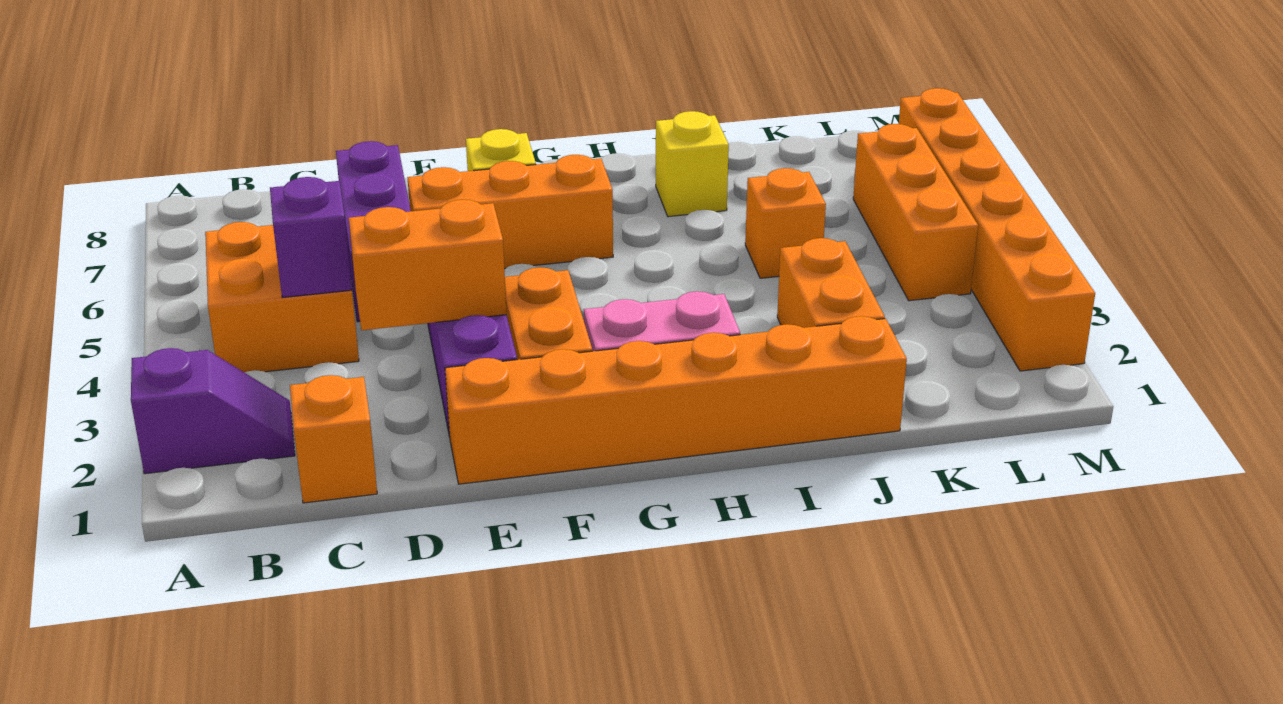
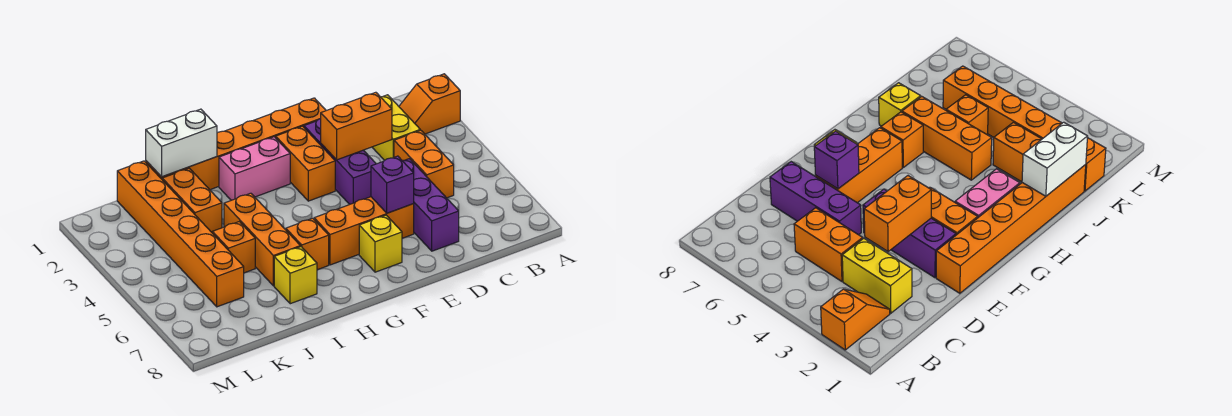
purple slope A2:B2 level 1 top A -> orange slope A2:B2 level 1 top A
orange brick B4:C5 level 1 -> orange brick C4:C5 level 1
orange brick C1 level 1 -> orange brick H6 level 1
none -> yellow brick C2:C3 level 1
purple brick C4 level 2 -> purple brick E6 level 2
none -> white brick I1:J1 level 2
orange brick L4:L6 level 1 -> orange brick I4:I6 level 1
orange brick M2:M7 level 1 -> orange brick K1:K6 level 1

